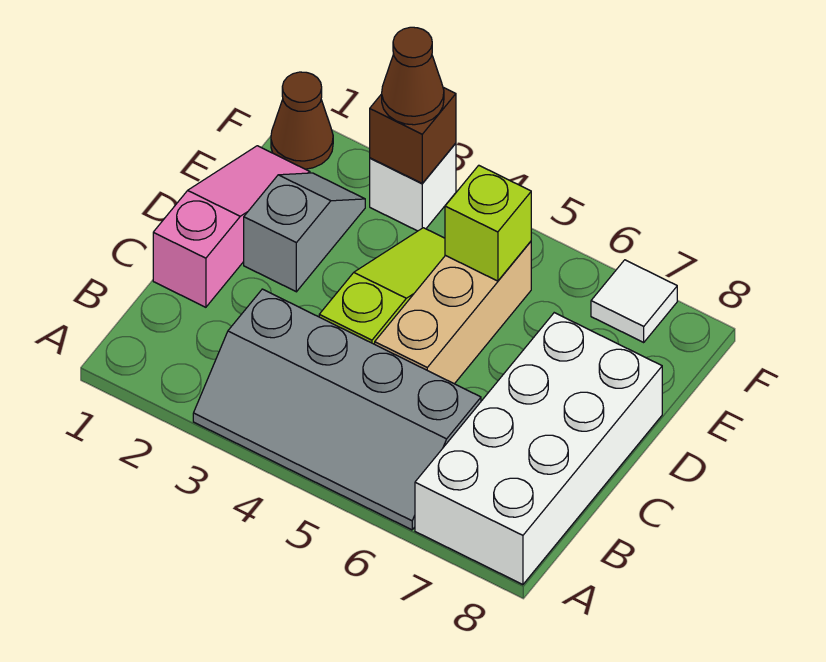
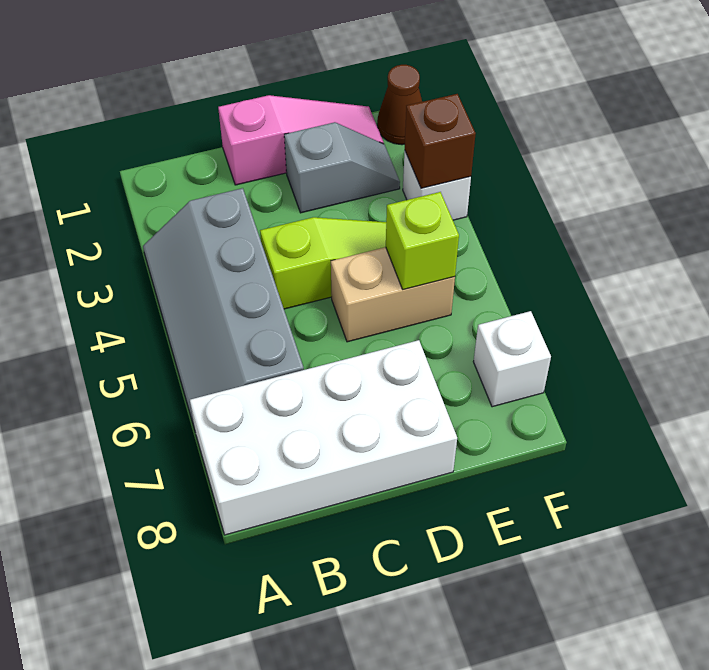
tan brick C5:E5 level 1 -> tan brick D5:E5 level 1
brown cone F3 level 3 -> none
white tile F7 level 1 -> white brick F7 level 1

